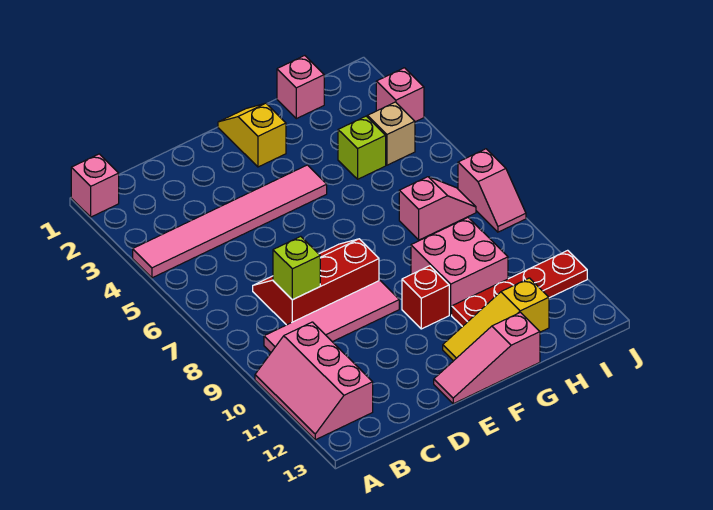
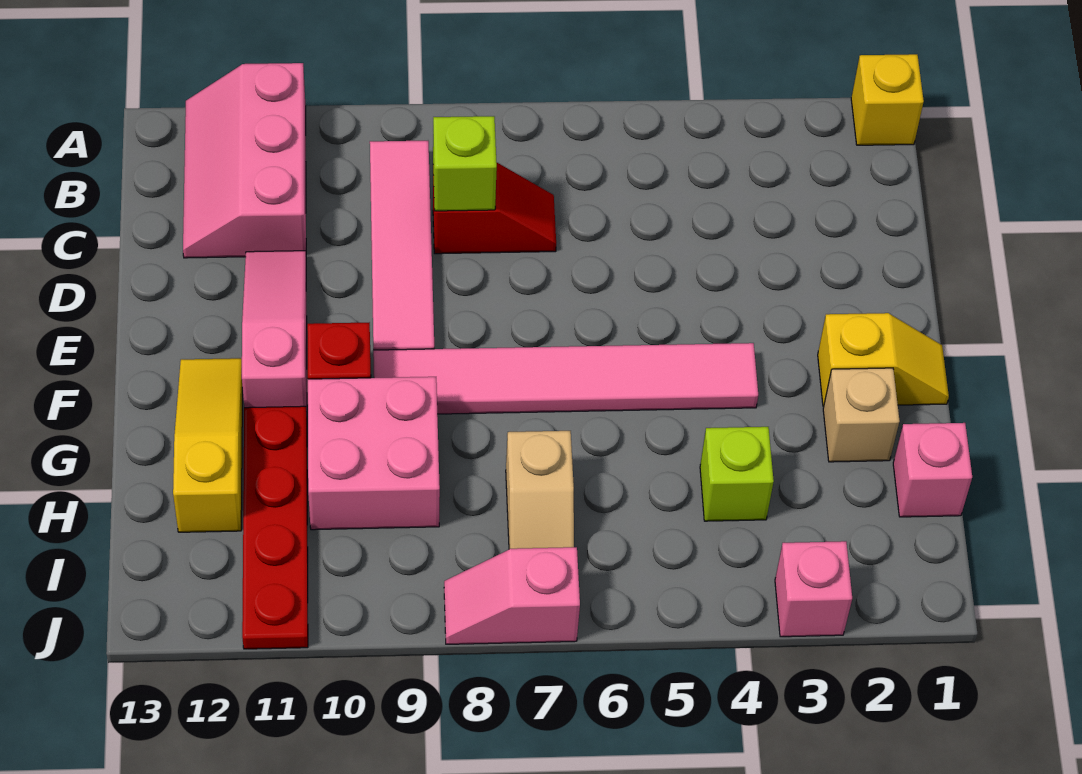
pink brick A1 level 1 -> yellow brick A1 level 1
pink tile A4:F4 level 1 -> pink tile F4:F9 level 1
pink slope A10:B12 level 1 top B -> pink slope A11:C12 level 1 top 11
red slope C7:E8 level 1 top 8 -> red slope C7:C8 level 1 top 8
pink slope E13:G13 level 1 top G -> pink slope D11:F11 level 1 top F
pink slope H7:I7 level 1 top H -> tan slope H7:I7 level 1 top H
tan brick I4 level 1 -> tan brick G2 level 1

